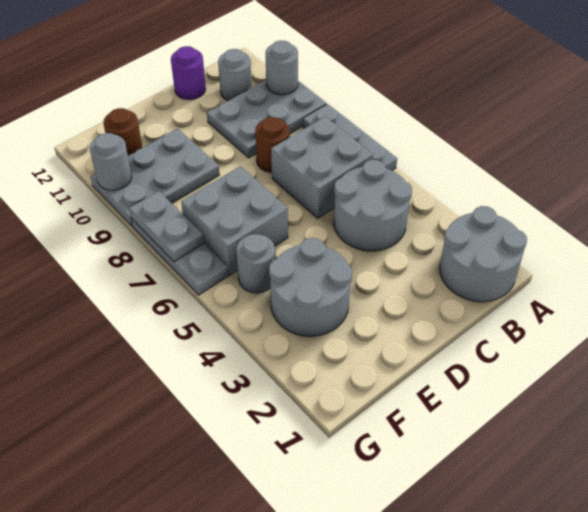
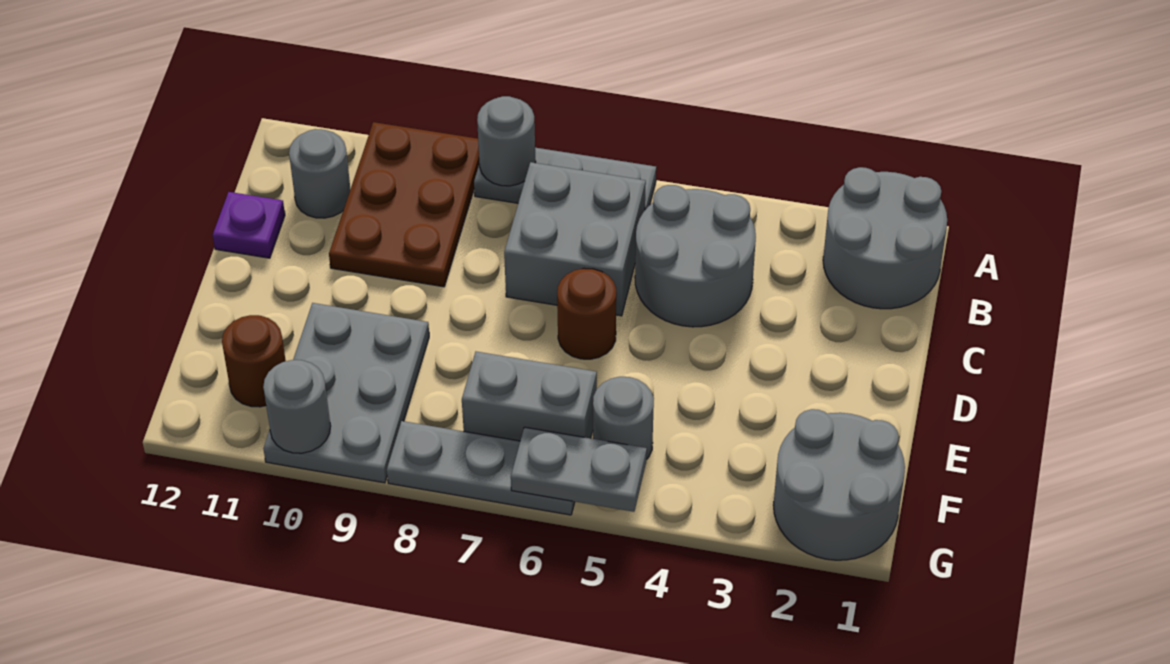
grey plate A9:C10 level 1 -> brown plate A9:C10 level 1
grey round brick A10 level 2 -> grey round brick A8 level 2
brown round brick C8 level 1 -> brown round brick D6 level 1
purple round brick C12 level 1 -> purple plate C12 level 1
grey round brick E3:F4 level 1 -> grey round brick F1:G2 level 1
grey brick E6:F7 level 1 -> grey brick F6:F7 level 1
grey plate G7:G8 level 2 -> grey plate G5:G6 level 2

